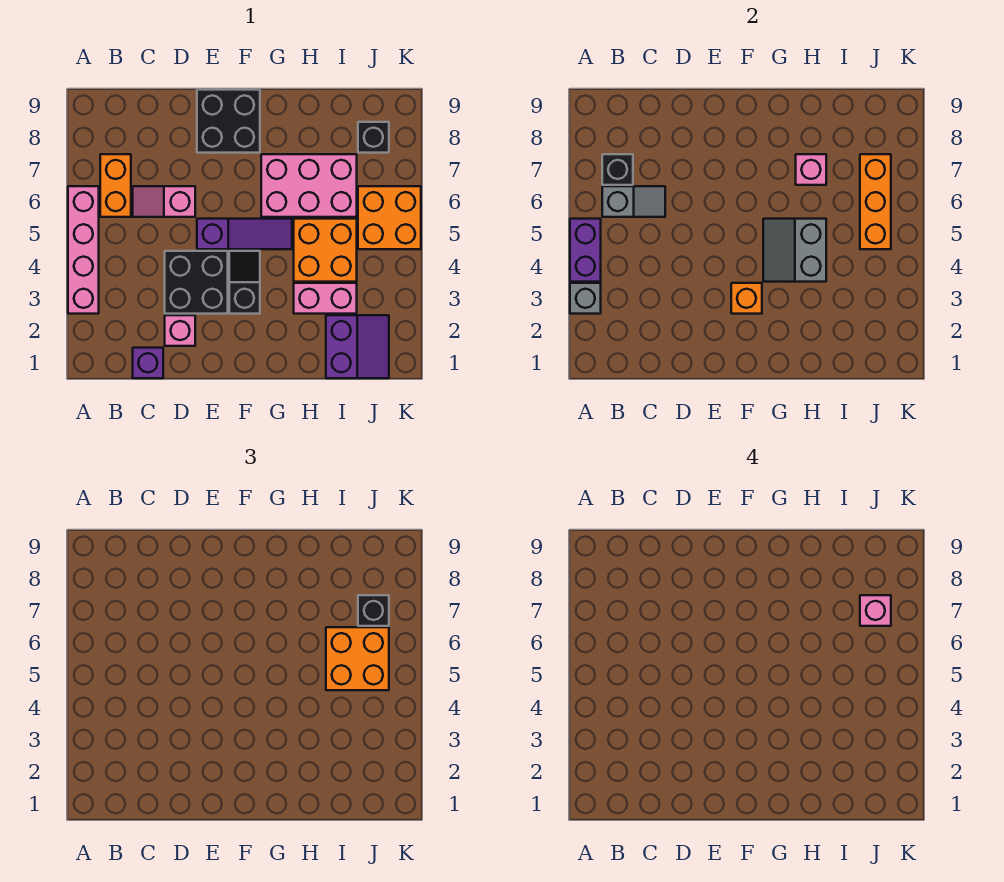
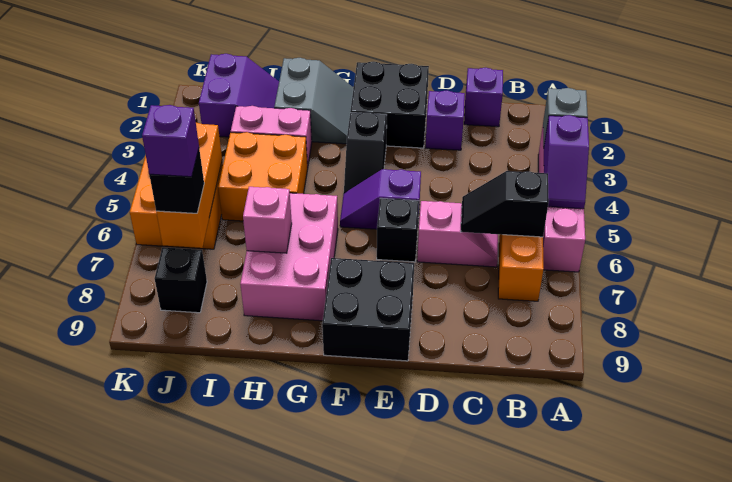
purple brick A4:A5 level 2 -> purple slope A4:A5 level 2 top 4
grey slope B6:C6 level 2 top B -> black slope B6:C6 level 2 top B
black brick B7 level 2 -> black brick E6 level 1
pink brick D2 level 1 -> purple brick D2 level 1
black brick D3:E4 level 1 -> black brick E1:F2 level 1
purple slope E5:G5 level 1 top E -> purple slope E5:F5 level 1 top E
orange brick F3 level 2 -> none
grey slope G4:H5 level 2 top H -> grey slope G1:H2 level 1 top H
pink brick G6:I7 level 1 -> pink brick G6:H8 level 1
purple slope I1:J2 level 1 top I -> purple slope I1:J2 level 1 top J
orange brick I5:J6 level 3 -> none
pink brick J7 level 4 -> purple brick J7 level 4

